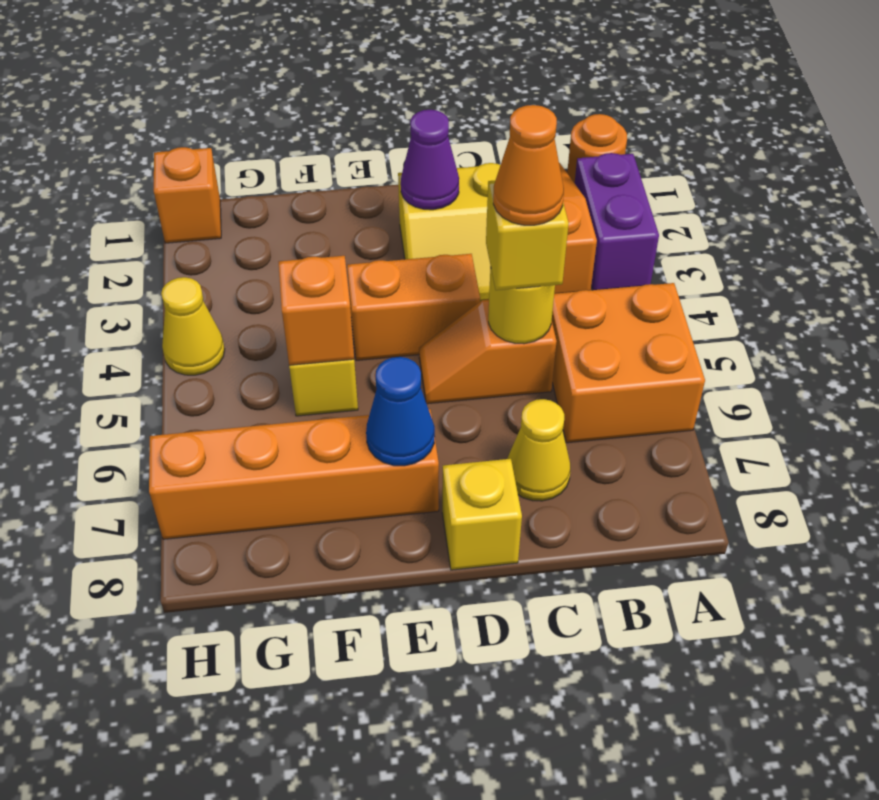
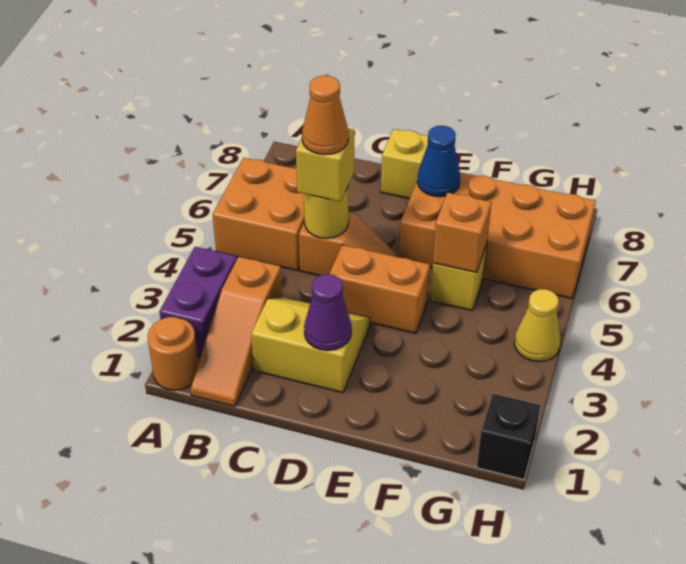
yellow cone C7 level 1 -> none
orange brick E7:H7 level 1 -> orange brick E6:H7 level 1
orange brick H1 level 1 -> black brick H1 level 1

